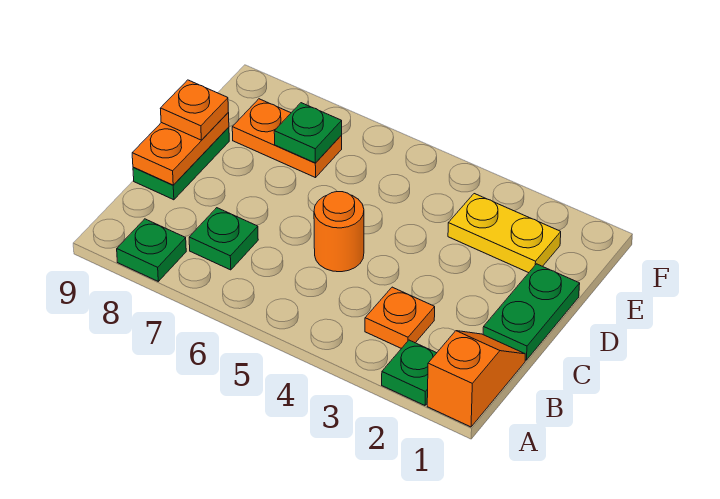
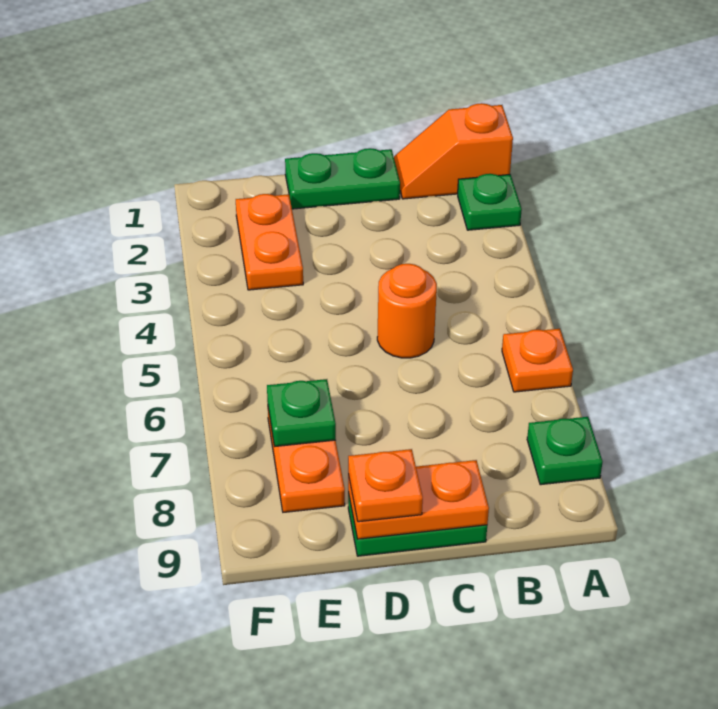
orange plate B3 level 1 -> orange plate A6 level 1
green plate B7 level 1 -> none
yellow plate E2:E3 level 1 -> orange plate E2:E3 level 1

